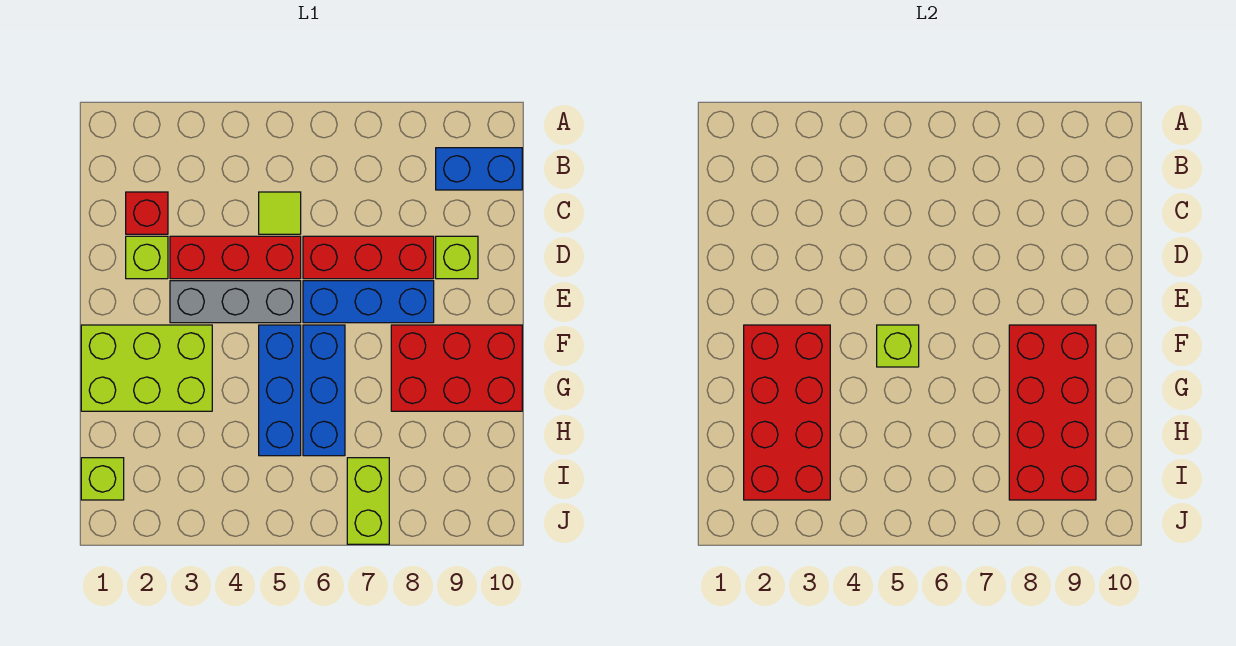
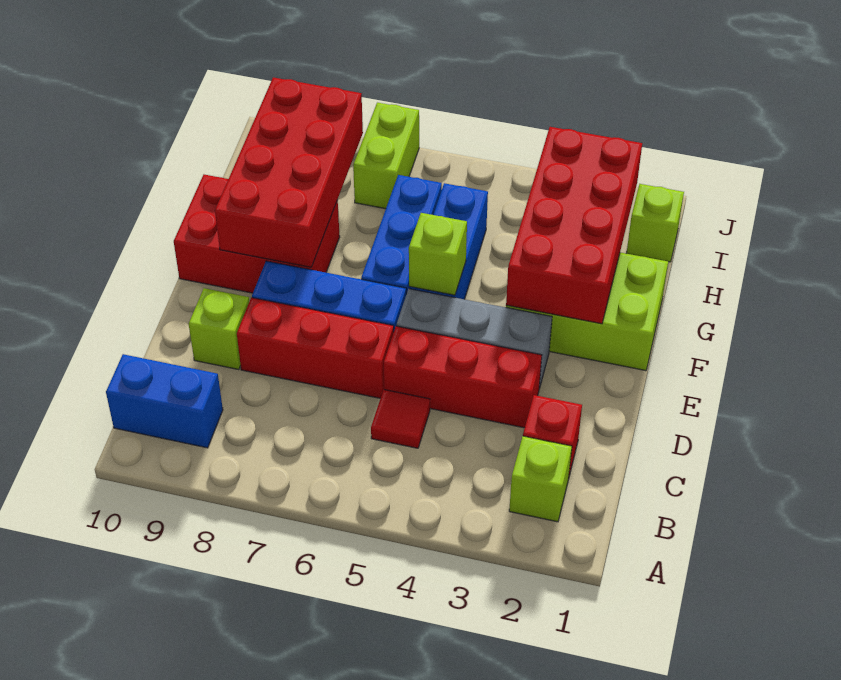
lime tile C5 level 1 -> red tile C5 level 1
lime brick D2 level 1 -> lime brick B2 level 1

